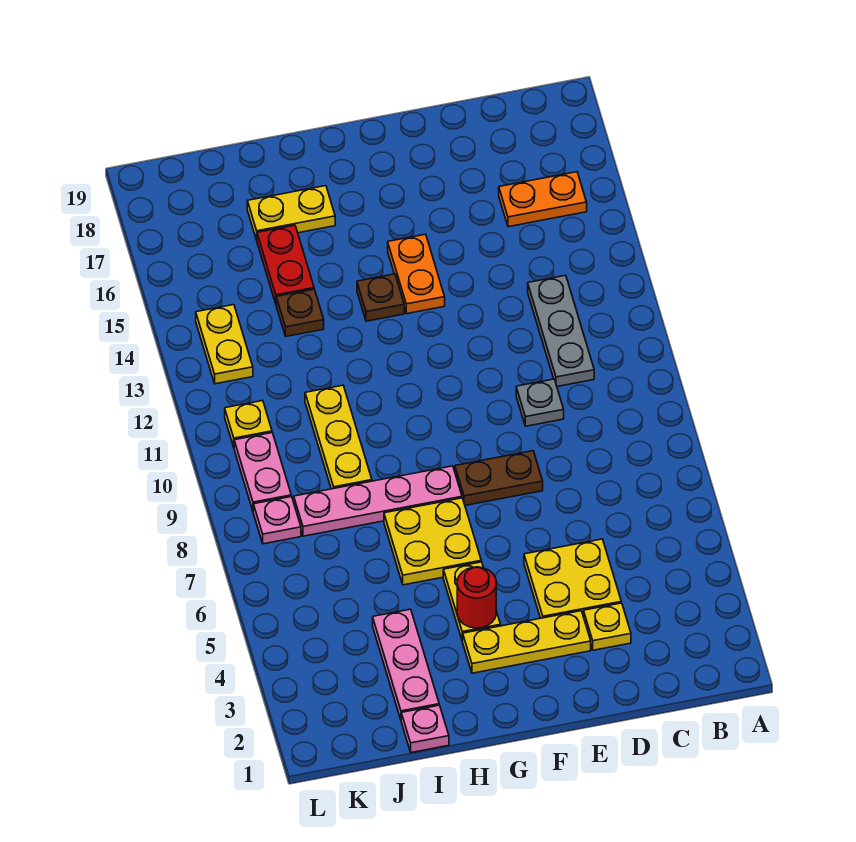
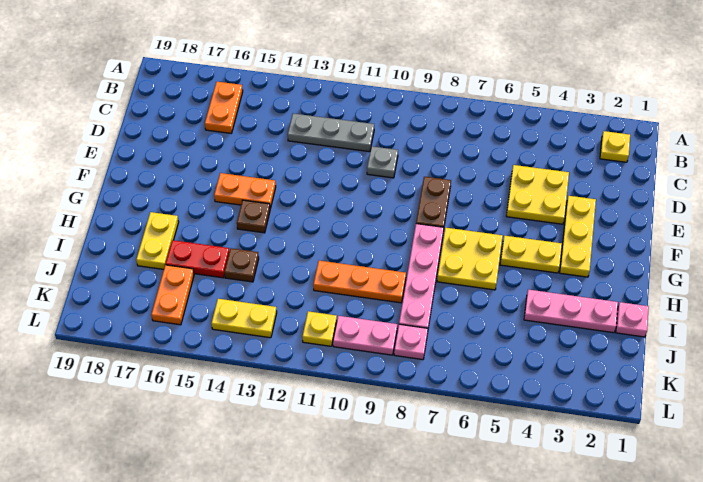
yellow plate D3 level 1 -> yellow plate B2 level 1
red round brick G4 level 2 -> none
yellow plate I9:I11 level 1 -> orange plate I9:I11 level 1
none -> orange plate J16:K16 level 1

